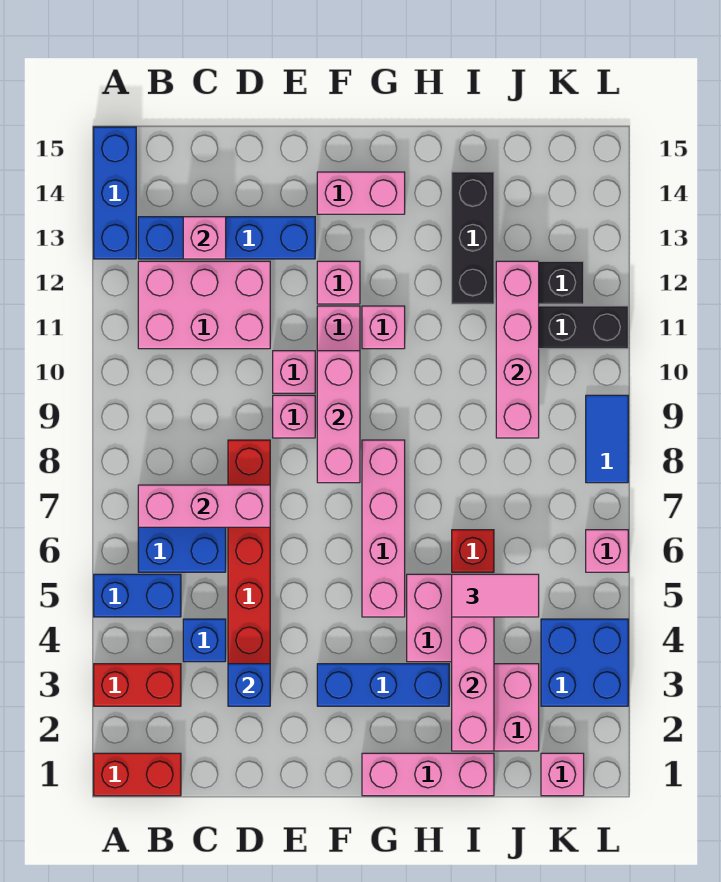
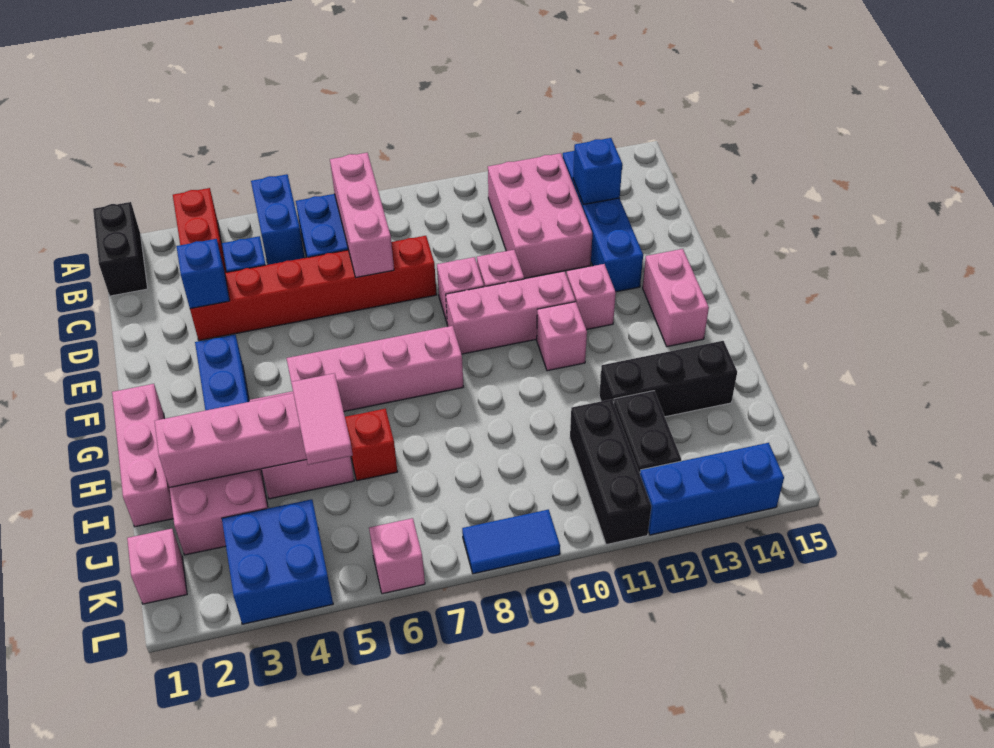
red brick A1:B1 level 1 -> black brick A1:B1 level 1
blue brick A13:A15 level 1 -> blue brick L12:L14 level 1
pink brick C13 level 2 -> blue brick C13 level 2
pink brick F8:F10 level 2 -> none
pink brick J9:J12 level 2 -> none

